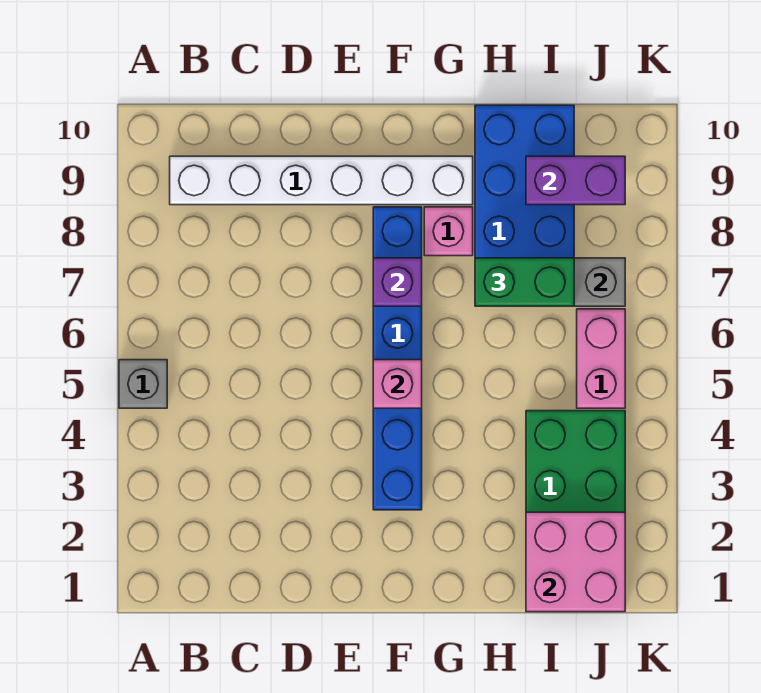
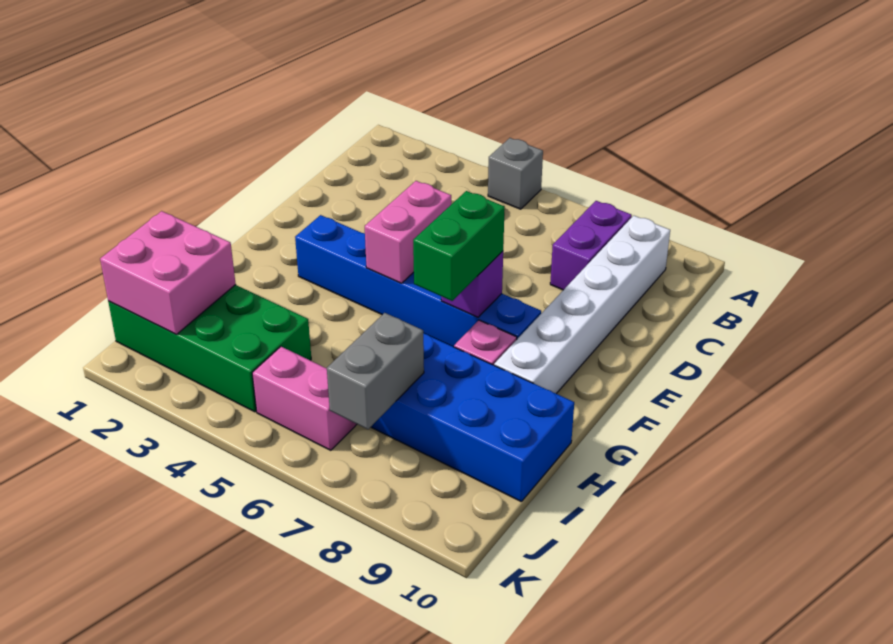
pink brick F5 level 2 -> pink brick E5:F5 level 2
green brick H7:I7 level 3 -> green brick F7:G7 level 3
purple brick I9:J9 level 2 -> purple brick B8:C8 level 1

